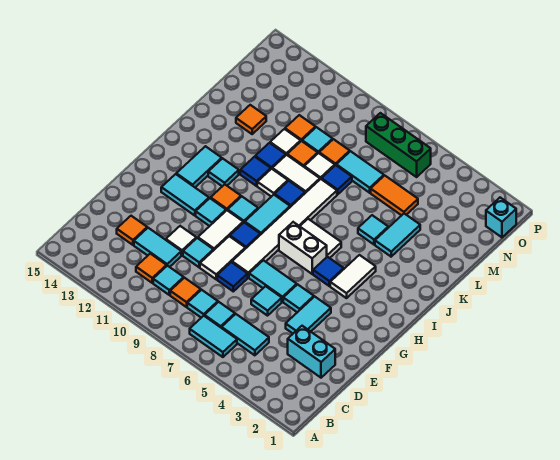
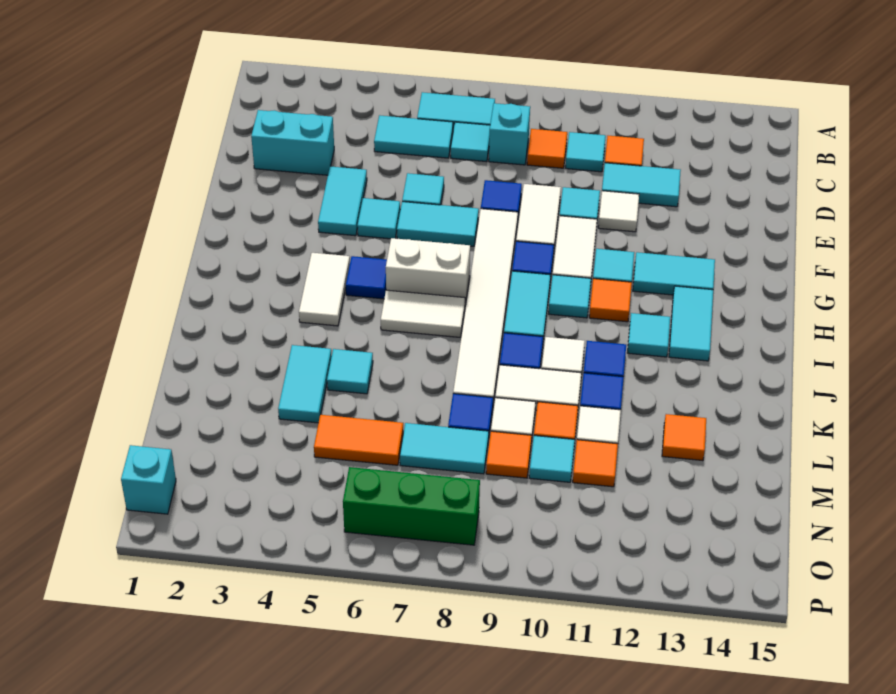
cyan tile C8 level 1 -> cyan brick C8 level 1
orange tile D13 level 1 -> none

